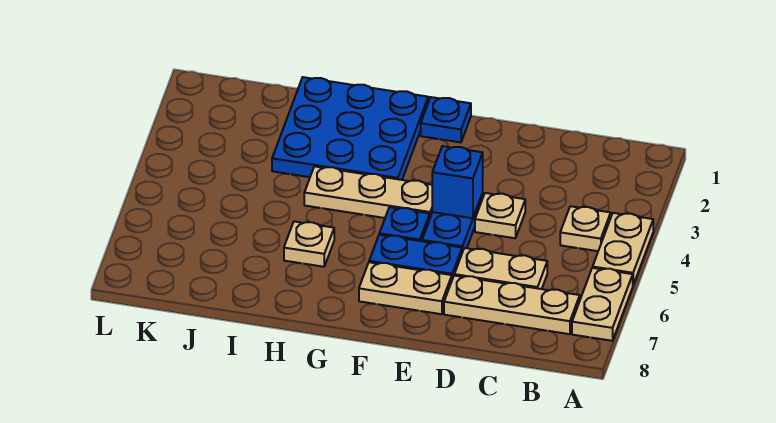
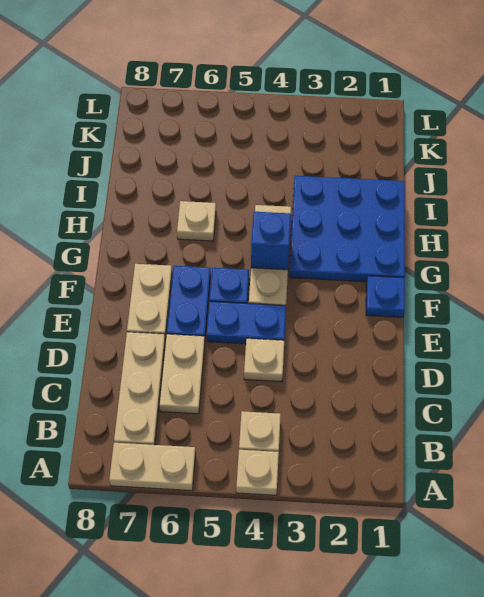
tan plate A4:A5 level 1 -> tan plate A4 level 1
blue brick E4 level 2 -> blue brick G4 level 2

